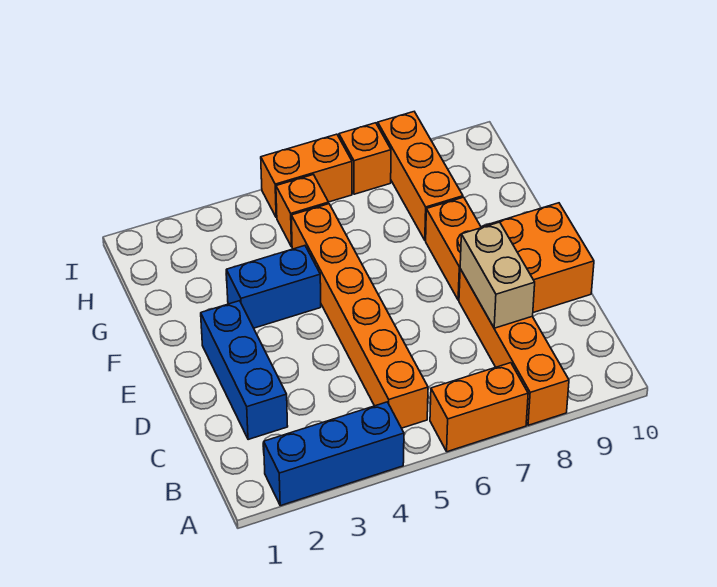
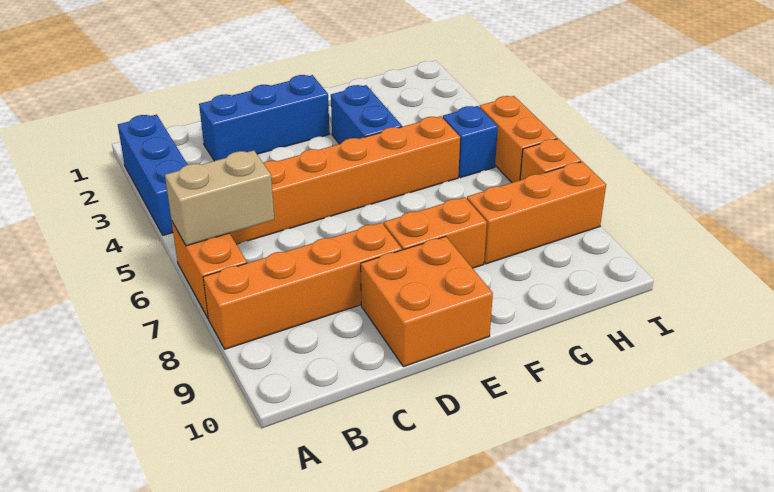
tan brick C8:D8 level 2 -> tan brick A6:B6 level 2
orange brick H5 level 1 -> blue brick H5 level 1

